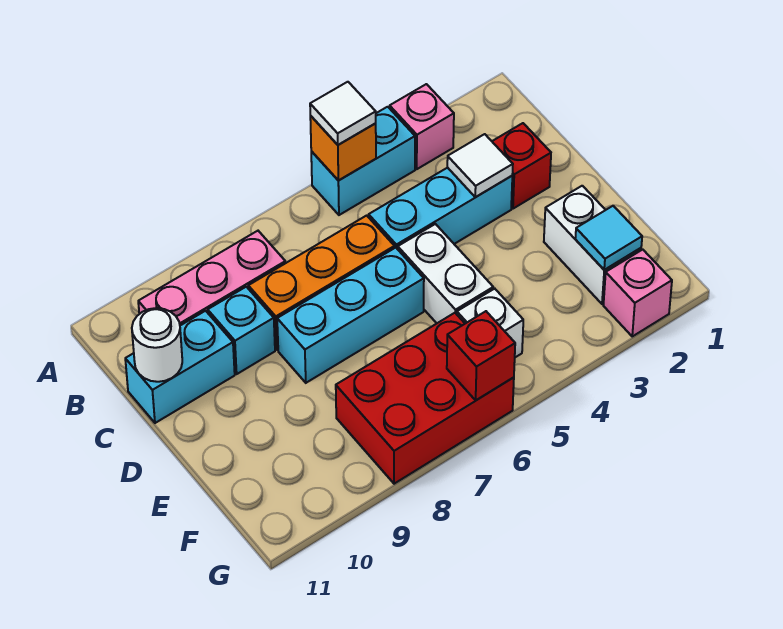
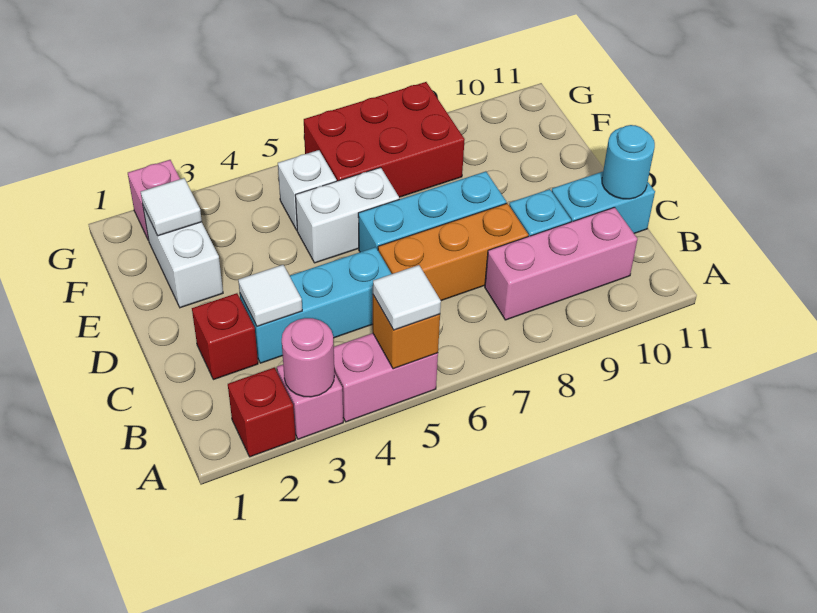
none -> pink round brick A3 level 2
cyan brick A4:A5 level 1 -> pink brick A4:A5 level 1
white round brick C11 level 2 -> cyan round brick C11 level 2
white brick D5:E5 level 1 -> white brick E5:E6 level 1
cyan tile F2 level 2 -> white tile F2 level 2
red brick G6 level 2 -> red brick A2 level 1

